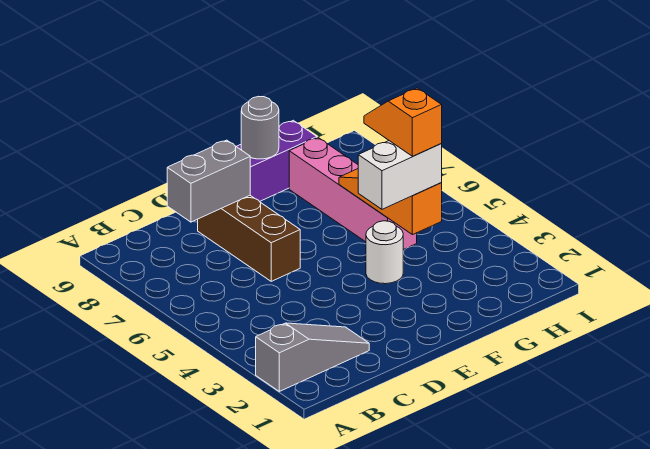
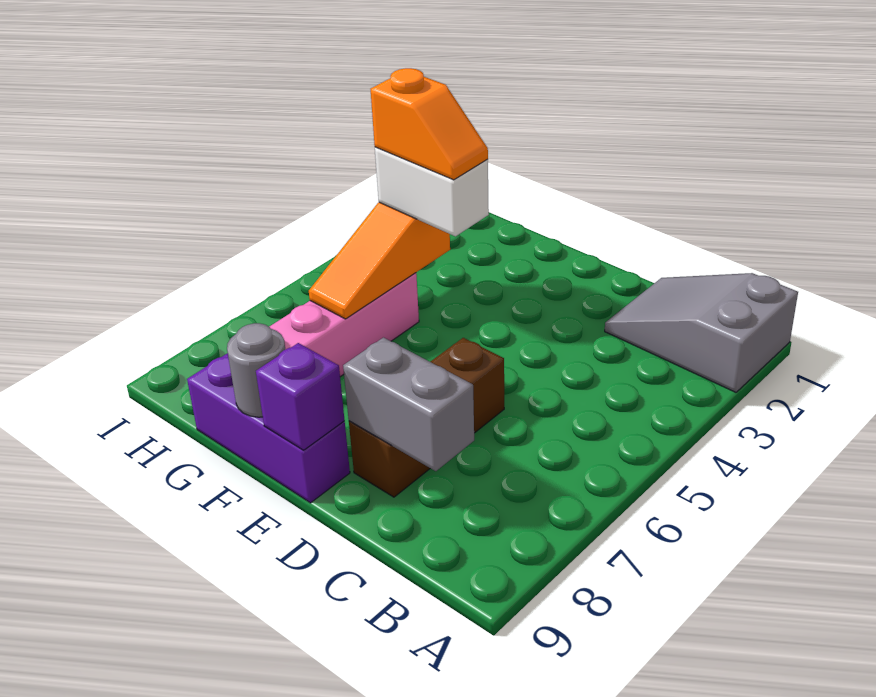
grey slope A2:C2 level 1 top A -> grey slope A1:C2 level 1 top A
none -> purple brick E9 level 2
white round brick F4 level 1 -> none
orange slope G4:G5 level 4 top 4 -> orange slope F4:G4 level 4 top G

